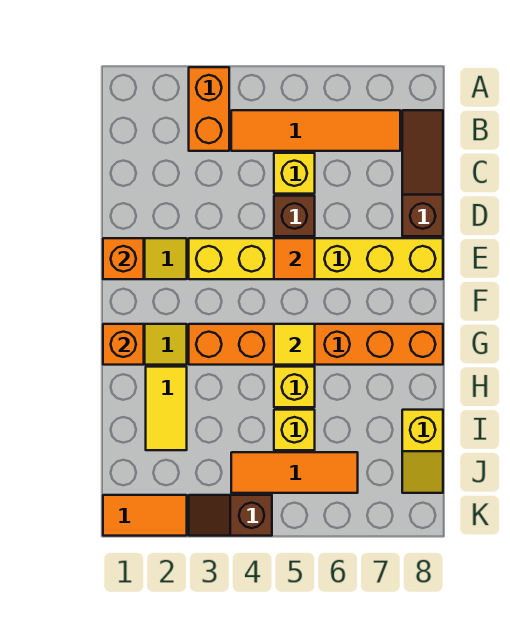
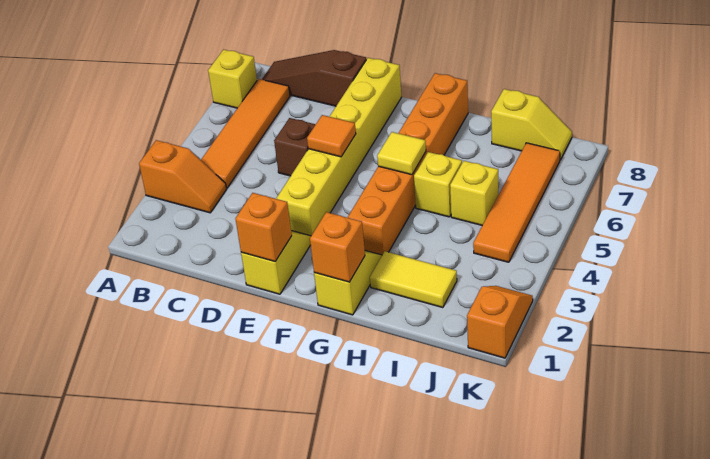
orange brick A3:B3 level 1 -> orange slope A3:B3 level 1 top A
yellow brick C5 level 1 -> yellow brick A7 level 1
orange tile J4:J6 level 1 -> orange tile J4:J7 level 1
orange tile K1:K2 level 1 -> orange slope K1:K2 level 1 top 1
brown slope K3:K4 level 1 top 4 -> none

